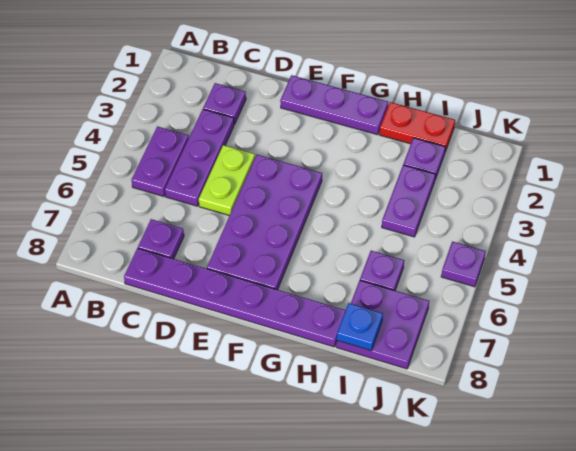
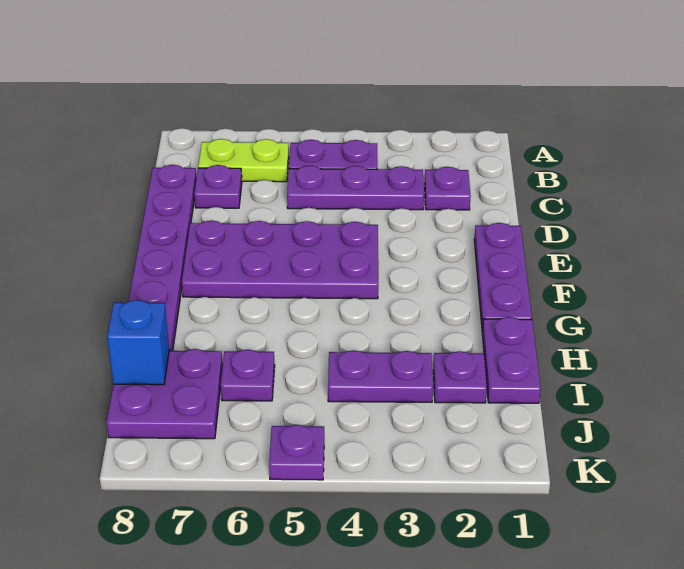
lime plate D4:D5 level 1 -> lime plate B6:B7 level 1
red plate H1:I1 level 1 -> purple plate H1:I1 level 1
blue plate I8 level 2 -> blue brick I8 level 2

